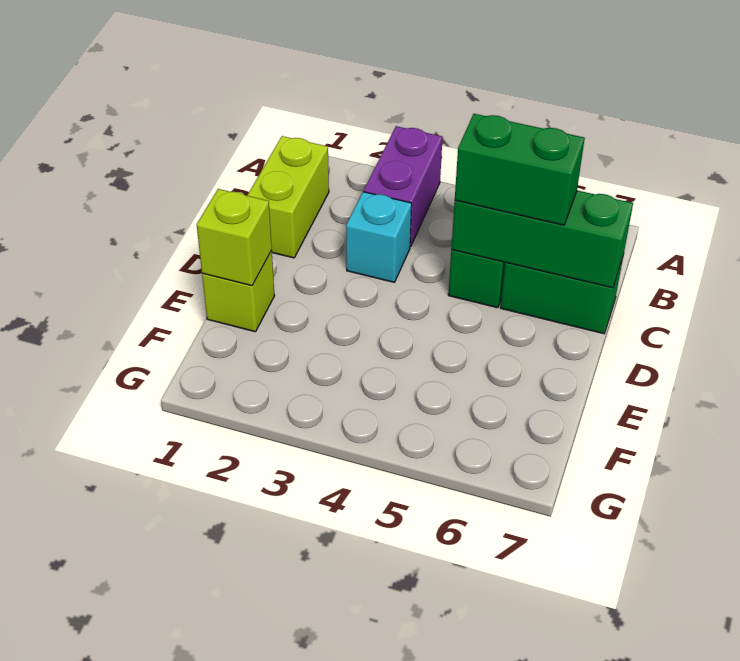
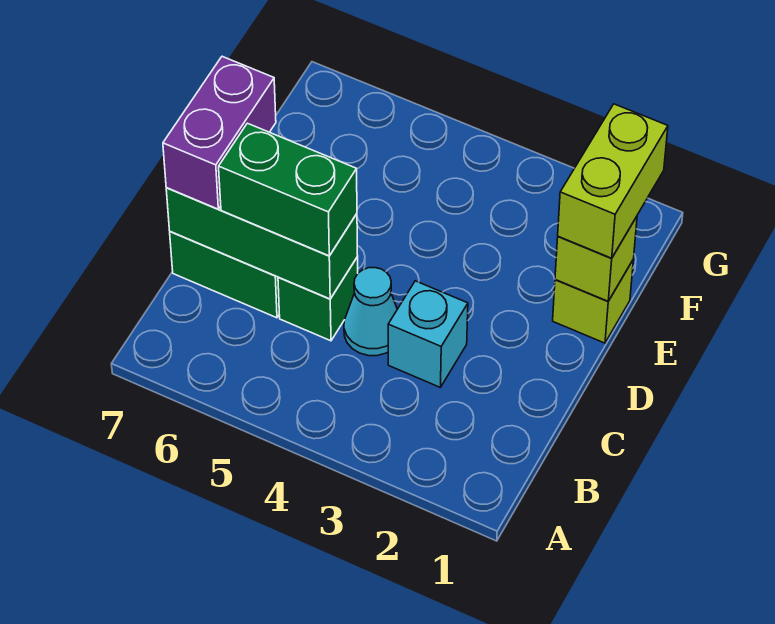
purple brick A3:B3 level 1 -> purple brick C7:D7 level 3
lime brick B1:C1 level 1 -> lime brick E1:F1 level 3
none -> cyan cone C4 level 1

